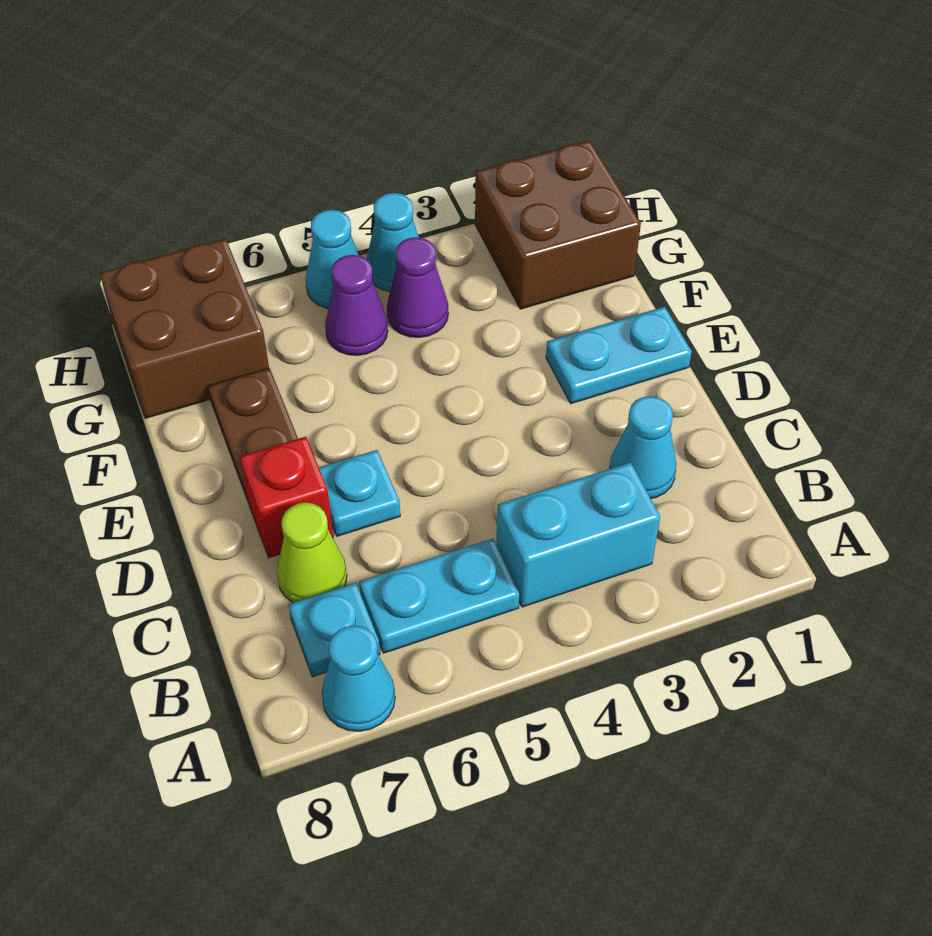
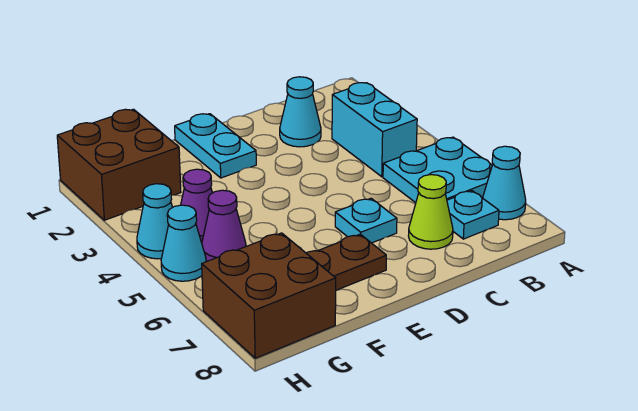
cyan plate B5:B6 level 1 -> cyan plate A5:B6 level 1
red brick D7 level 1 -> none

